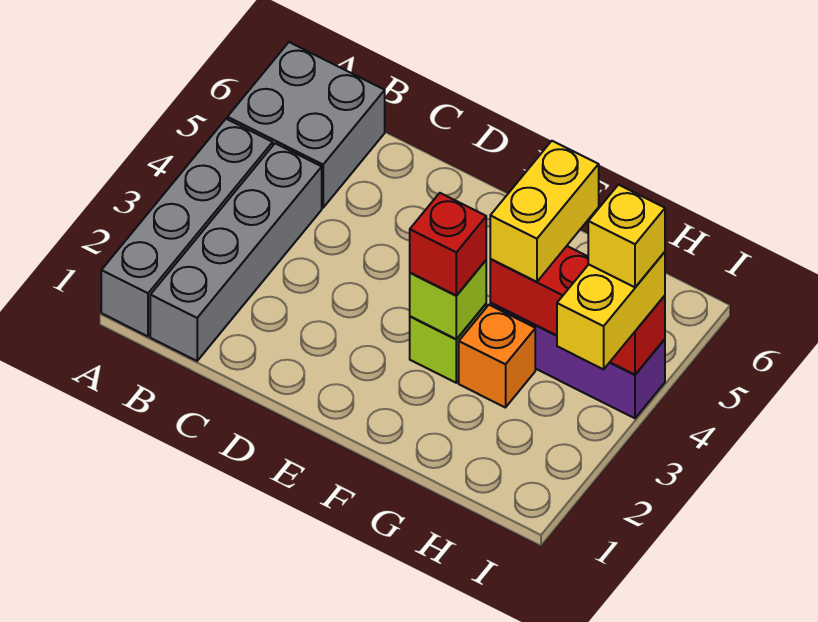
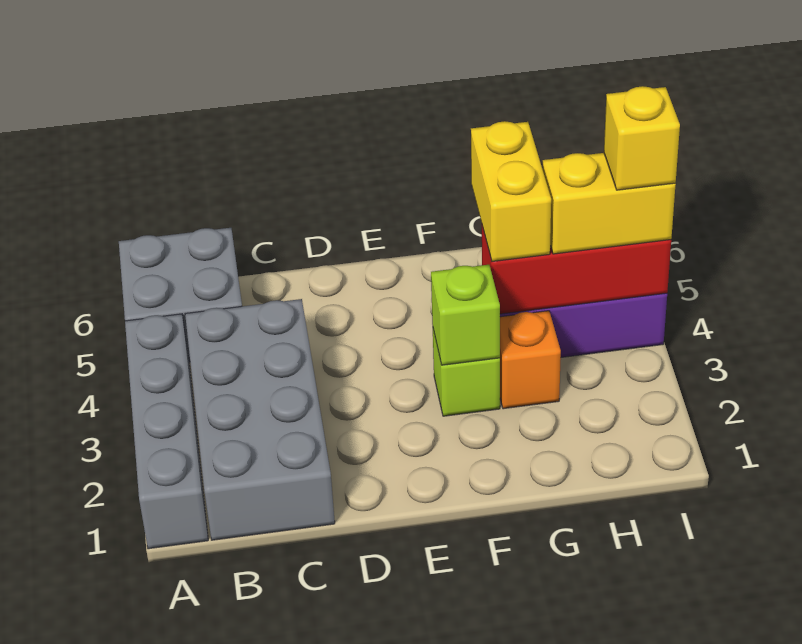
grey brick B1:B4 level 1 -> grey brick B1:C4 level 1
red brick F3 level 3 -> none
yellow brick I3:I4 level 3 -> yellow brick H4:I4 level 3

